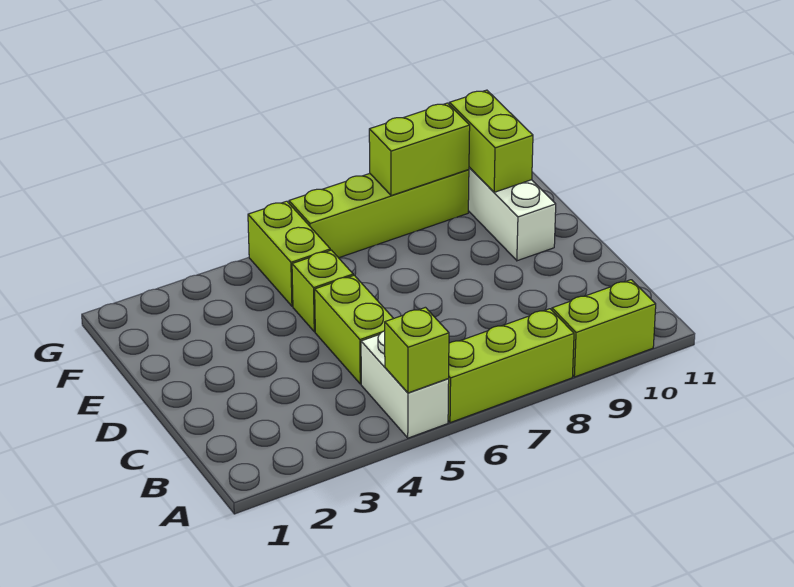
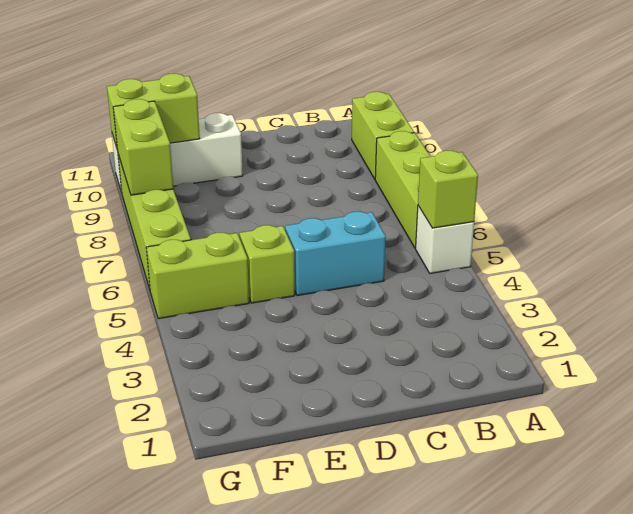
white brick A5:B5 level 1 -> white brick A5 level 1
lime brick C5:D5 level 1 -> cyan brick C5:D5 level 1

